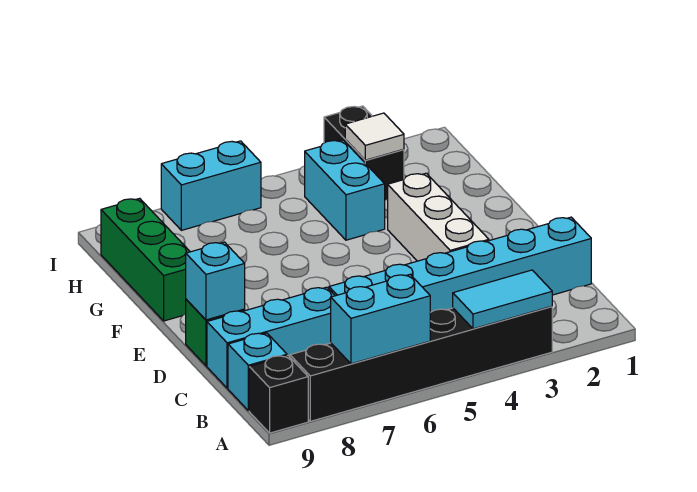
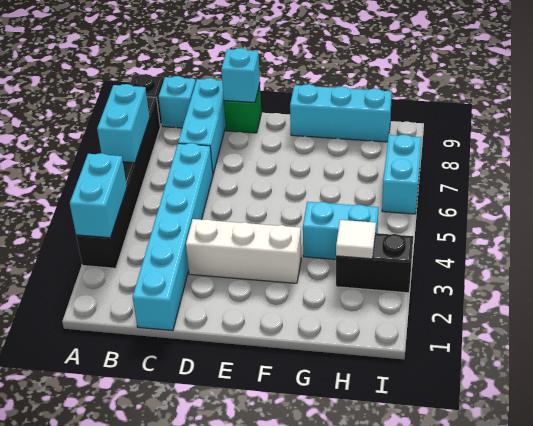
cyan tile A3:A4 level 2 -> cyan brick A3:A4 level 2
green brick F9:H9 level 1 -> cyan brick F9:H9 level 1

